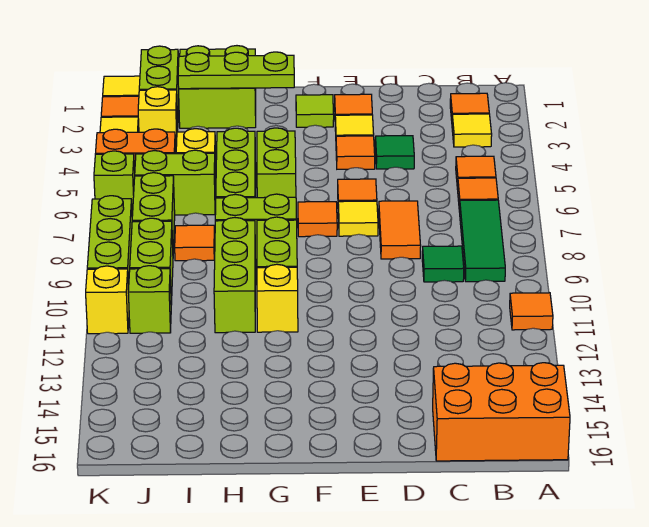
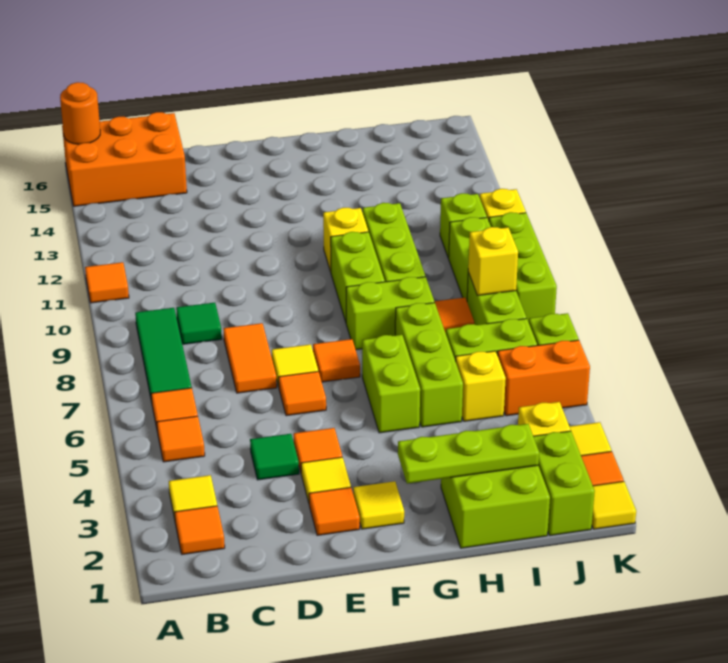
none -> orange round brick A16 level 2
lime tile F2 level 1 -> yellow tile F2 level 1
none -> yellow brick J8 level 2

